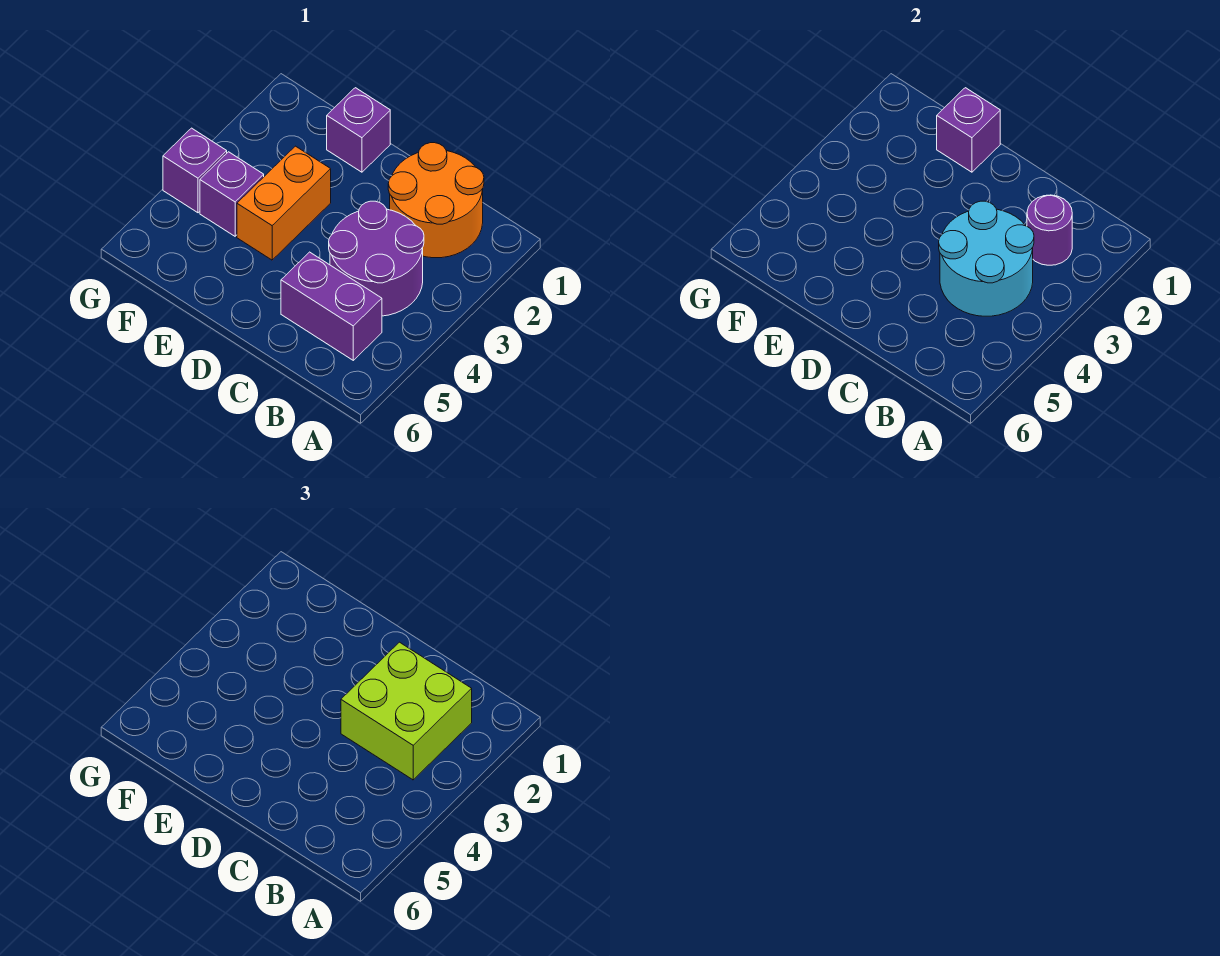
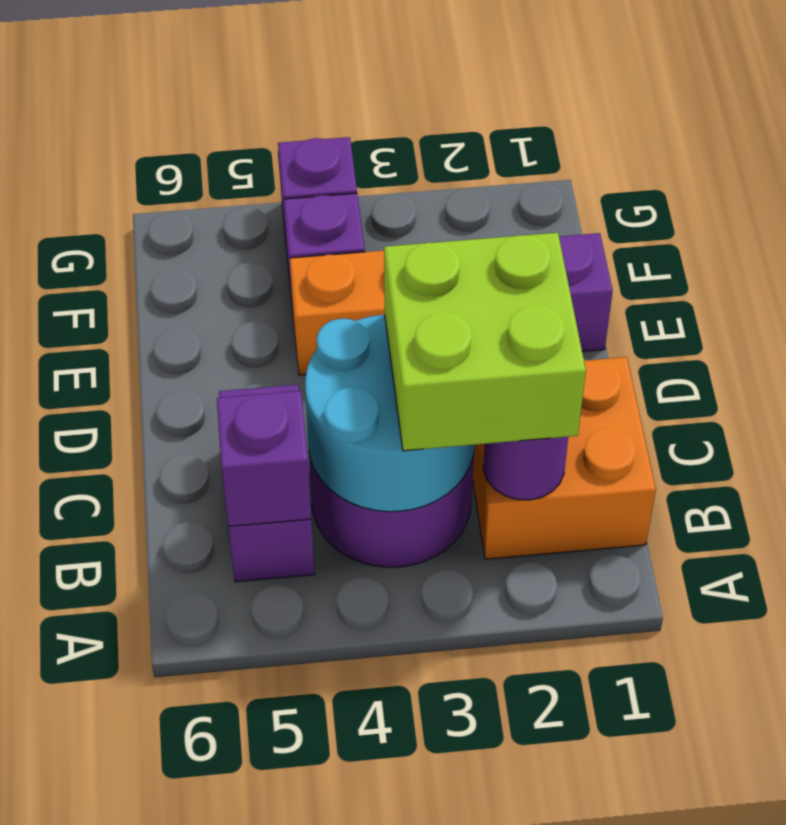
orange round brick B1:C2 level 1 -> orange brick B1:C2 level 1
purple brick E1 level 2 -> purple brick B5 level 2

